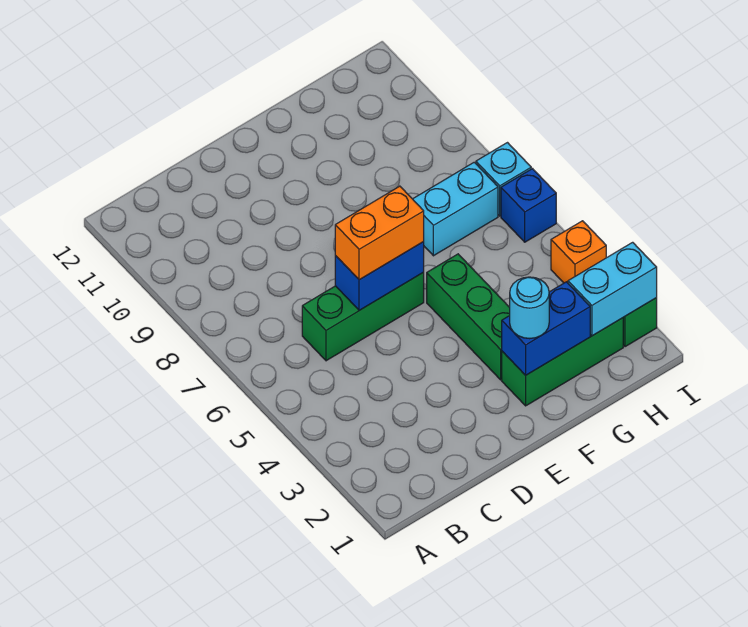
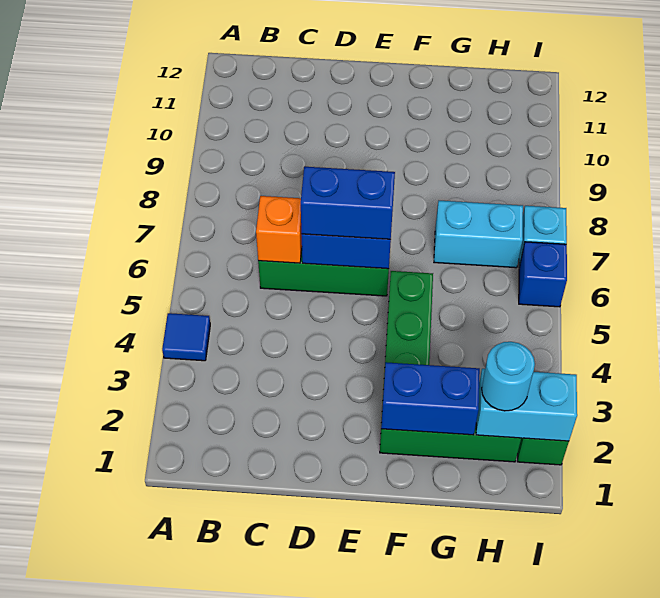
none -> blue tile A4 level 1
orange brick D6:E6 level 3 -> blue brick D6:E6 level 3
cyan round brick F2 level 3 -> cyan round brick H2 level 3
orange brick I4 level 1 -> orange brick C6 level 2

